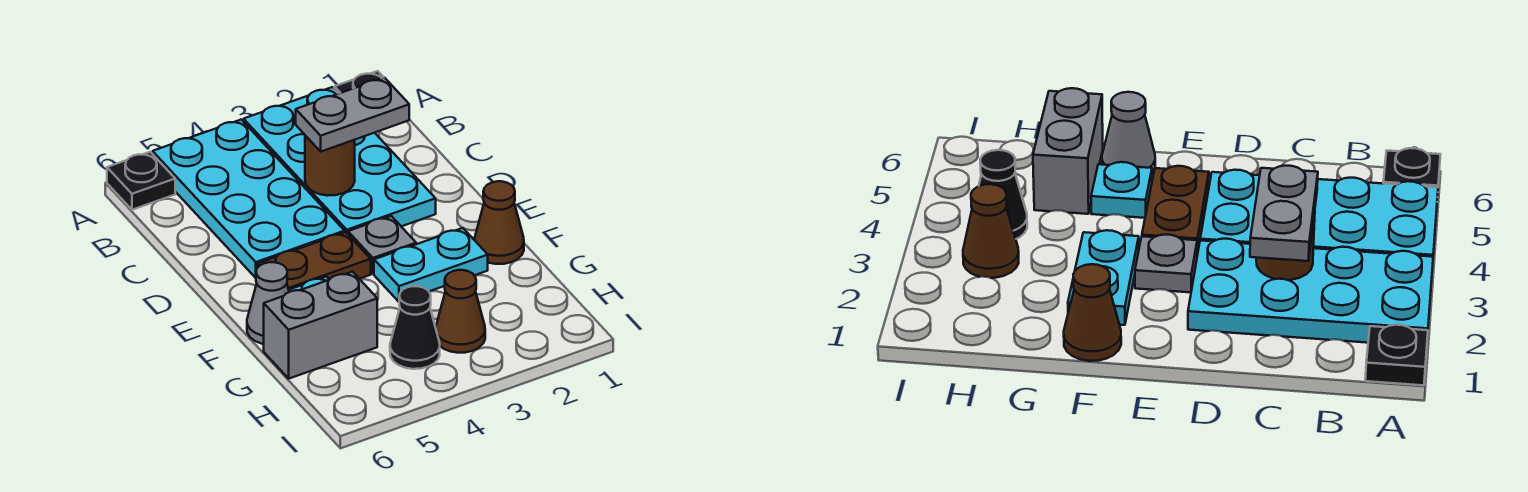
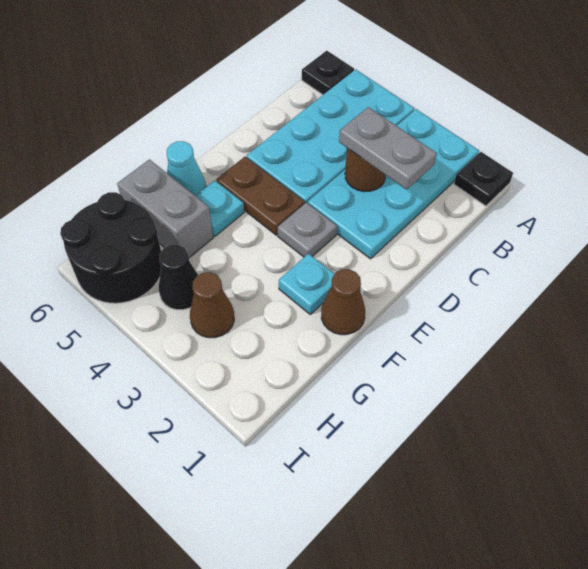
cyan plate F2:F3 level 1 -> cyan plate F2 level 1
grey cone F6 level 1 -> cyan cone F6 level 1
none -> black round brick H5:I6 level 1

